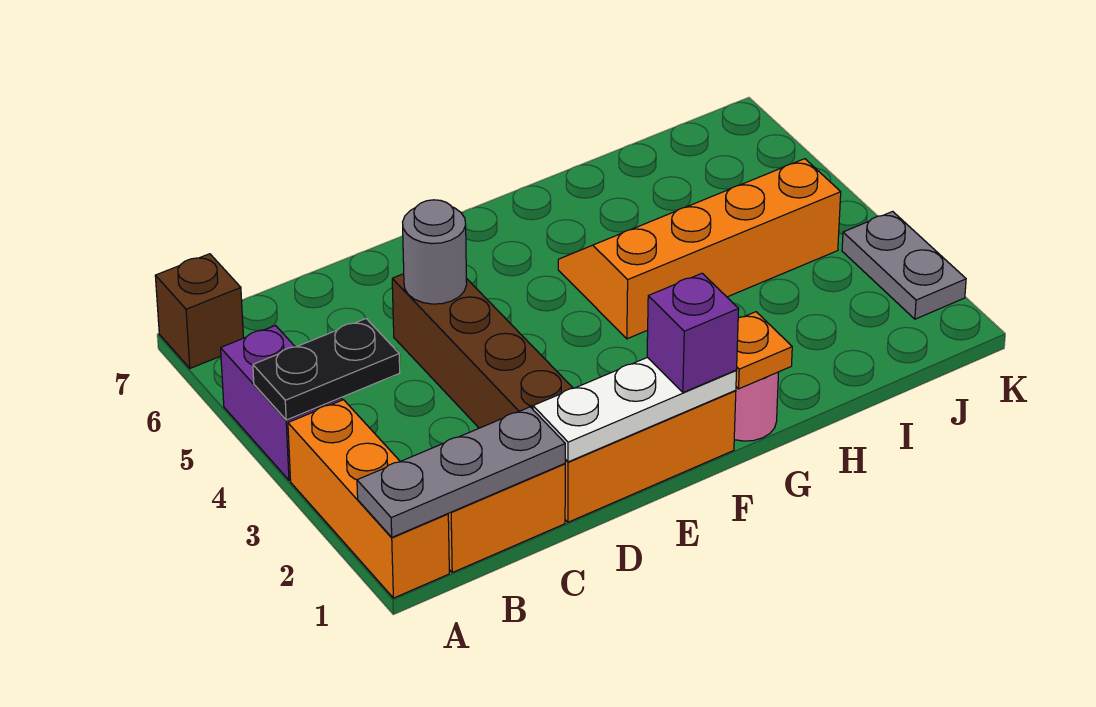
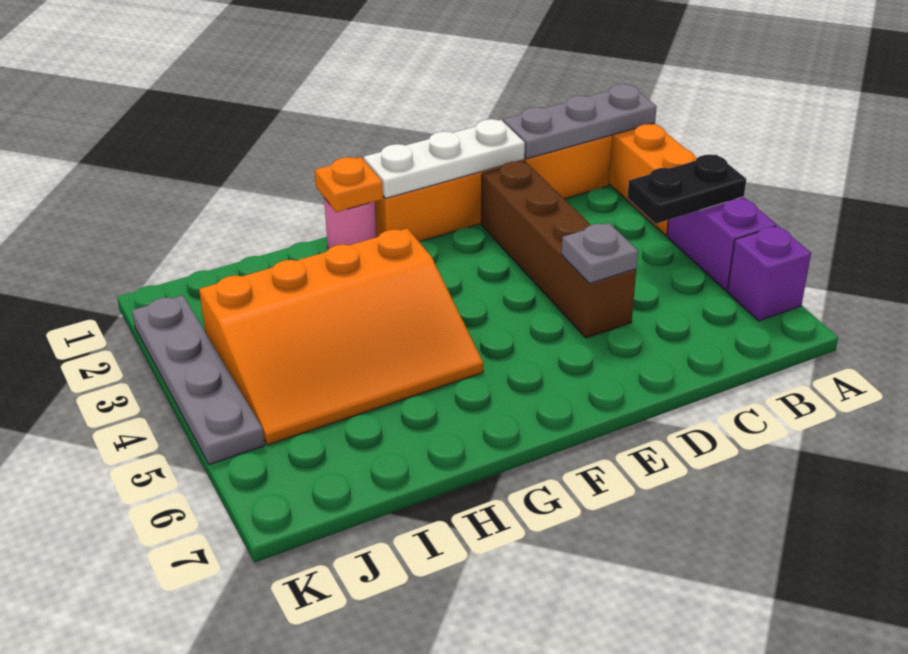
brown brick A7 level 1 -> none
grey round brick D5 level 2 -> grey plate D5 level 2
purple brick F1 level 3 -> purple brick A6 level 1
orange slope G4:J5 level 1 top 4 -> orange slope G3:J5 level 1 top 3
grey plate K2:K3 level 1 -> grey plate K2:K5 level 1

